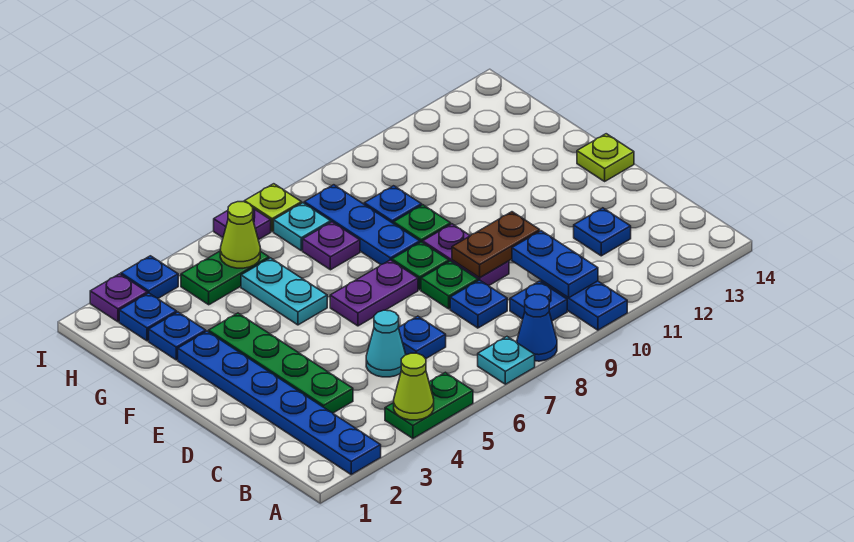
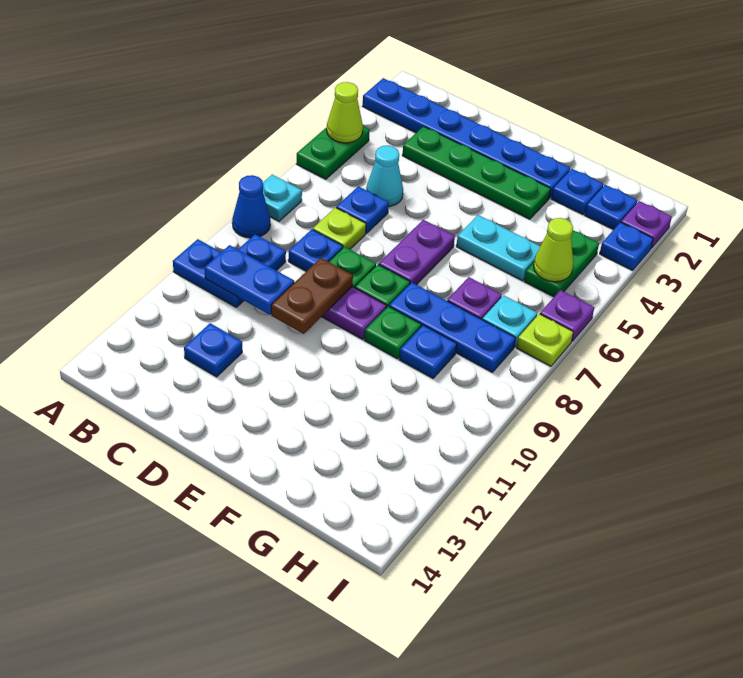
lime plate E14 level 1 -> lime plate C7 level 1

